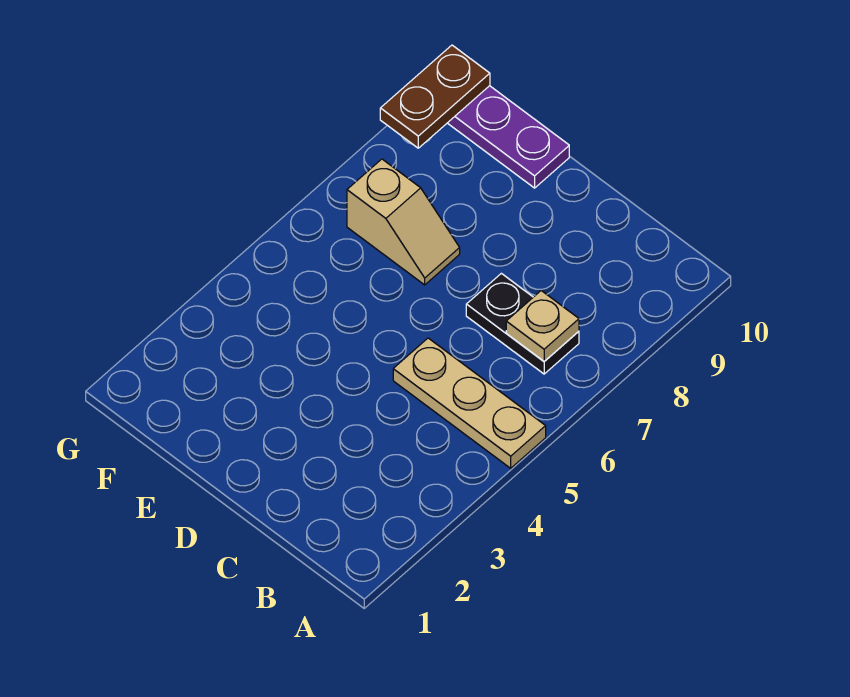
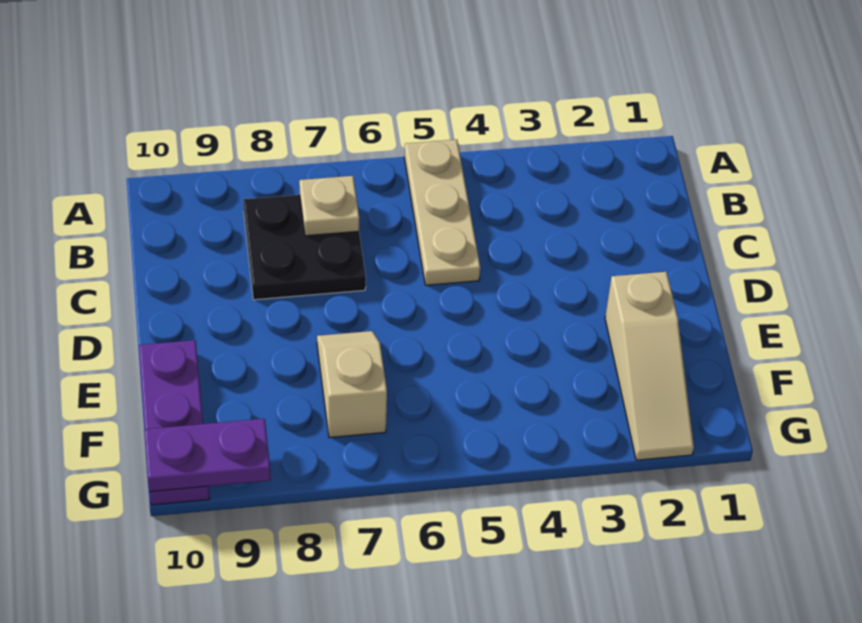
black plate B7:C7 level 1 -> black plate B7:C8 level 1
none -> tan slope E2:G2 level 1 top E
brown plate G9:G10 level 2 -> purple plate G9:G10 level 2

